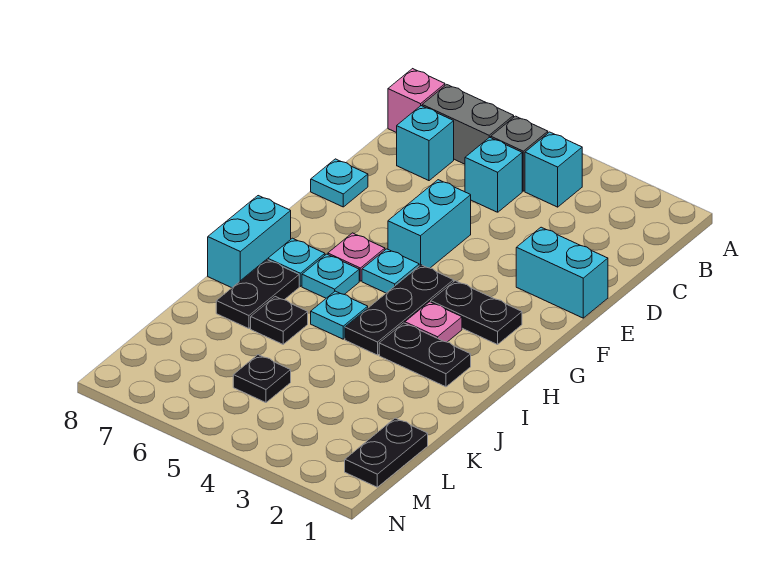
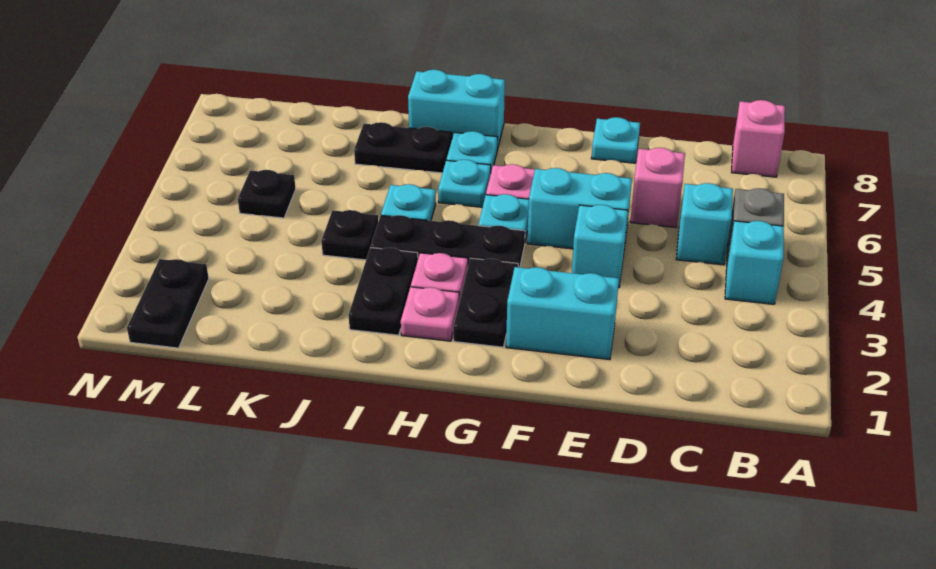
grey brick B6:B7 level 1 -> none
cyan brick C7 level 1 -> cyan brick E4 level 1
none -> pink brick D6 level 1
cyan brick E1:E2 level 1 -> cyan brick E2:F2 level 1
none -> pink plate H2 level 1
black plate J6 level 1 -> black plate J4 level 1
black plate L1:M1 level 1 -> black plate M1:M2 level 1

